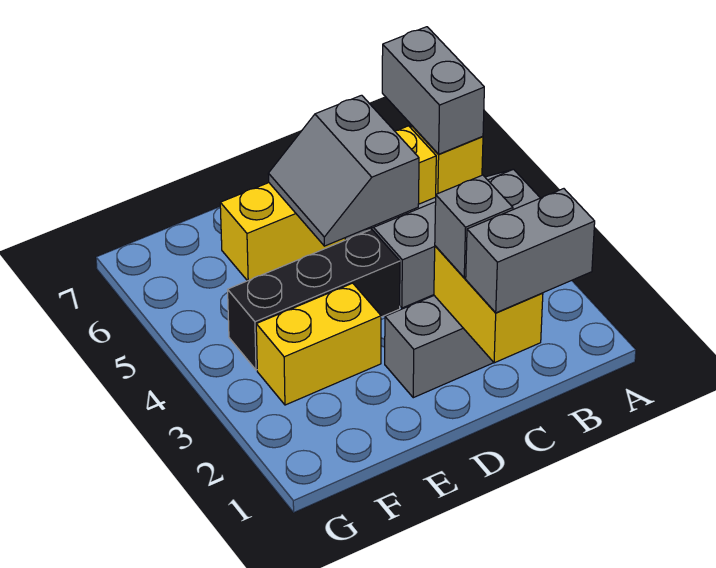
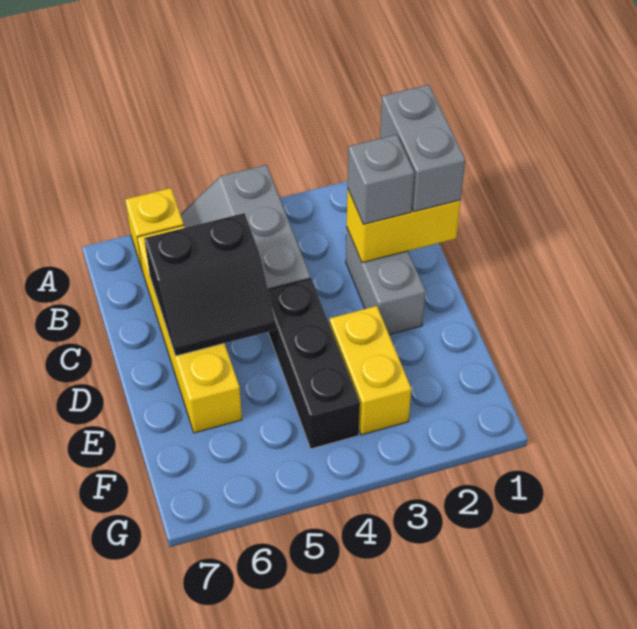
grey brick A6:A7 level 2 -> none
grey slope C5:D6 level 2 top C -> black slope C5:D6 level 2 top C

